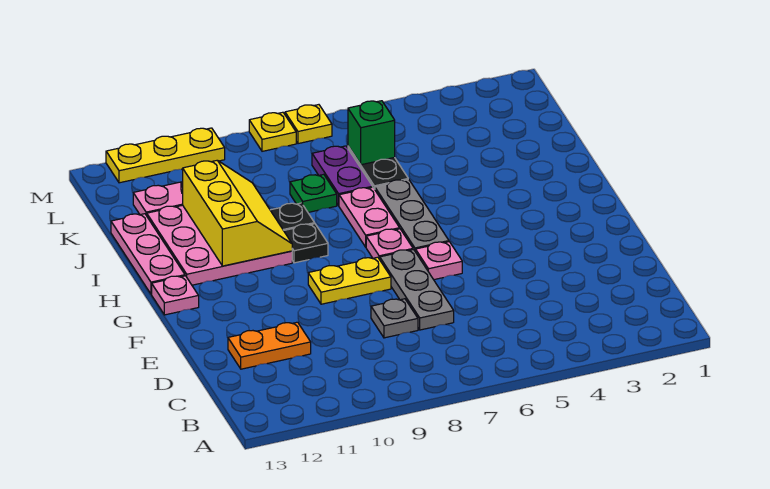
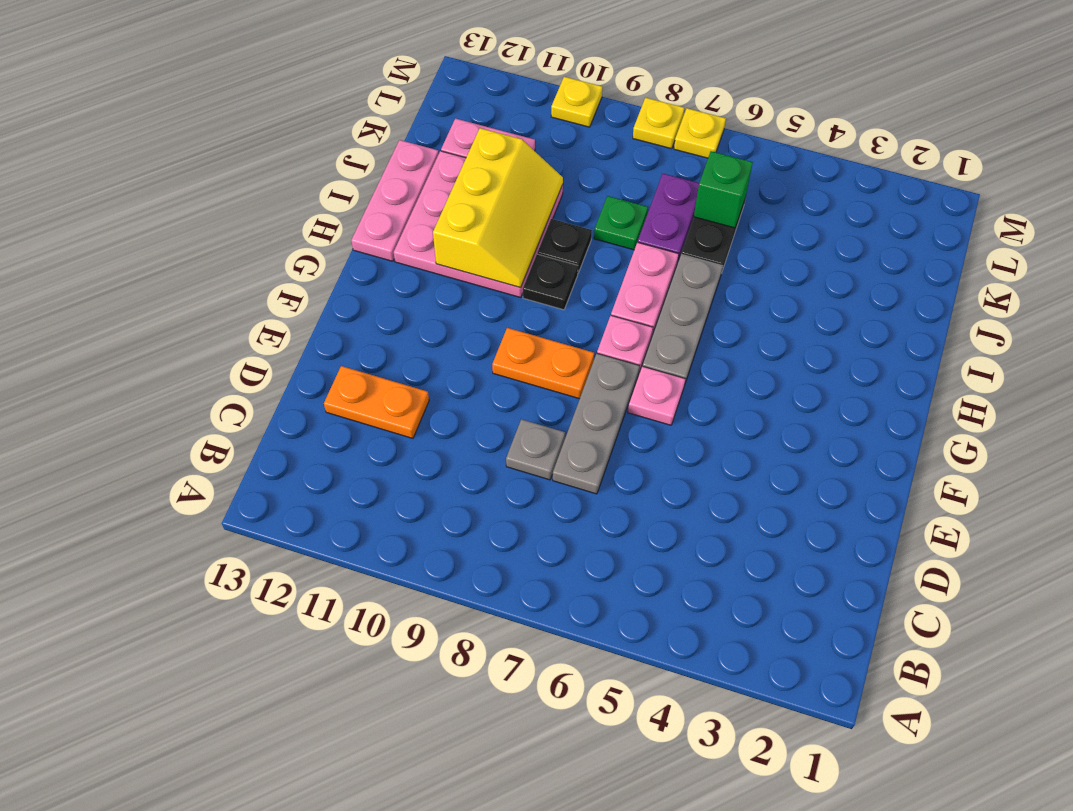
yellow plate F8:F9 level 1 -> orange plate F8:F9 level 1
pink plate G13 level 1 -> none
yellow plate M10:M12 level 1 -> yellow plate M10 level 1

